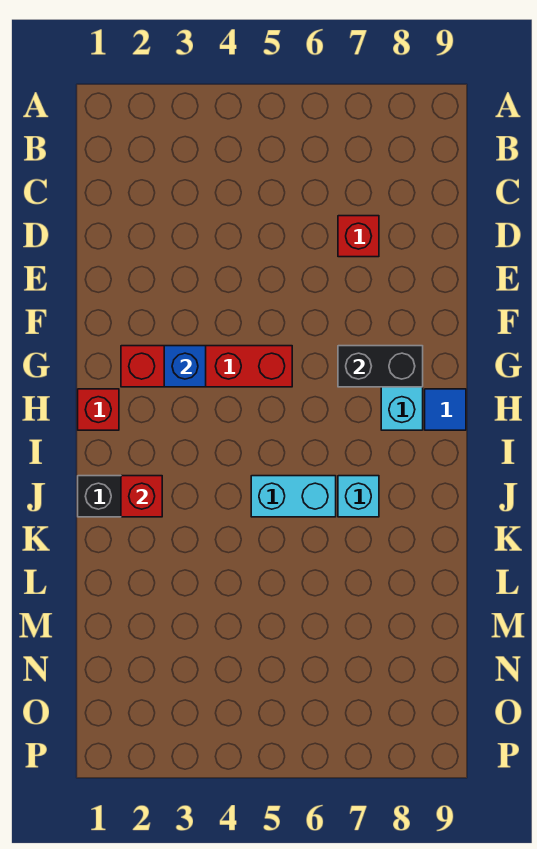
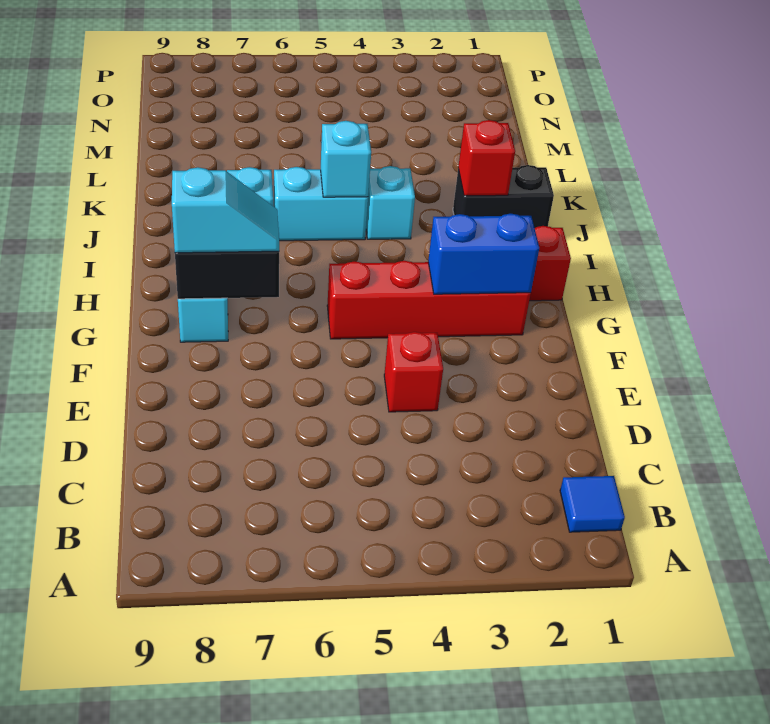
red brick D7 level 1 -> red brick E4 level 1
blue brick G3 level 2 -> blue brick G2:G3 level 2
none -> cyan slope G7:G8 level 3 top 8
blue tile H9 level 1 -> blue tile B1 level 1
none -> cyan brick J4 level 1
none -> cyan brick J5 level 2

